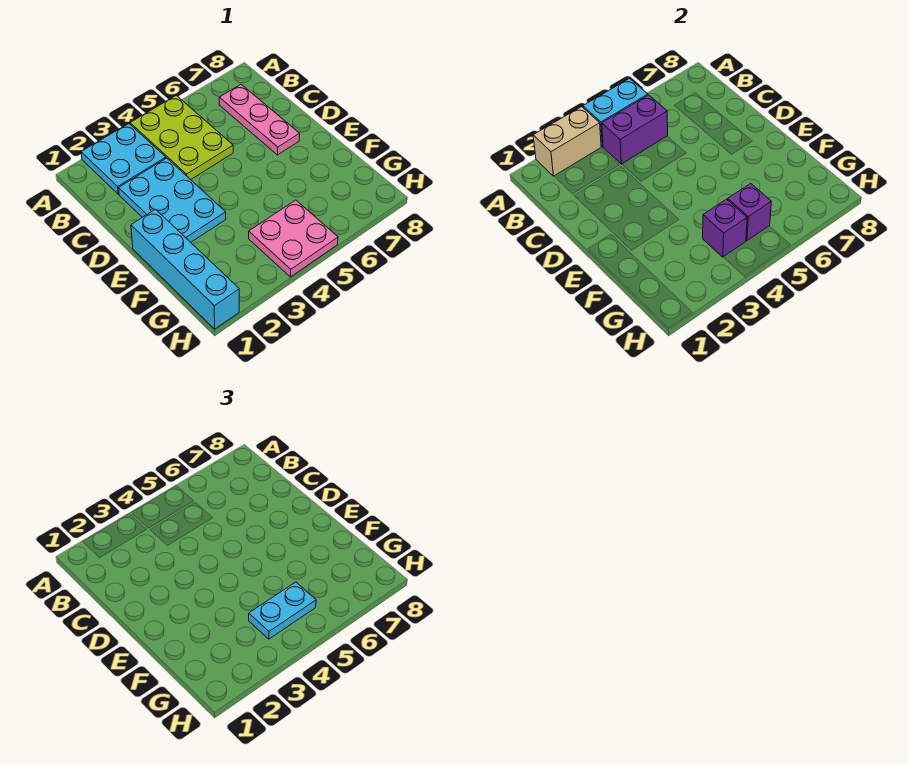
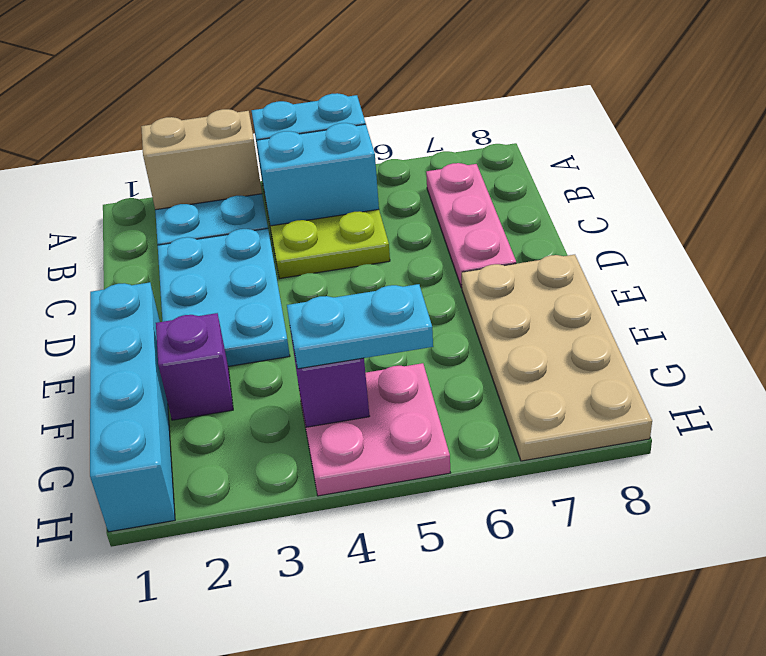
purple brick B4:B5 level 2 -> cyan brick B4:B5 level 2
none -> tan plate E7:H8 level 1
purple brick G5 level 2 -> purple brick F2 level 1

